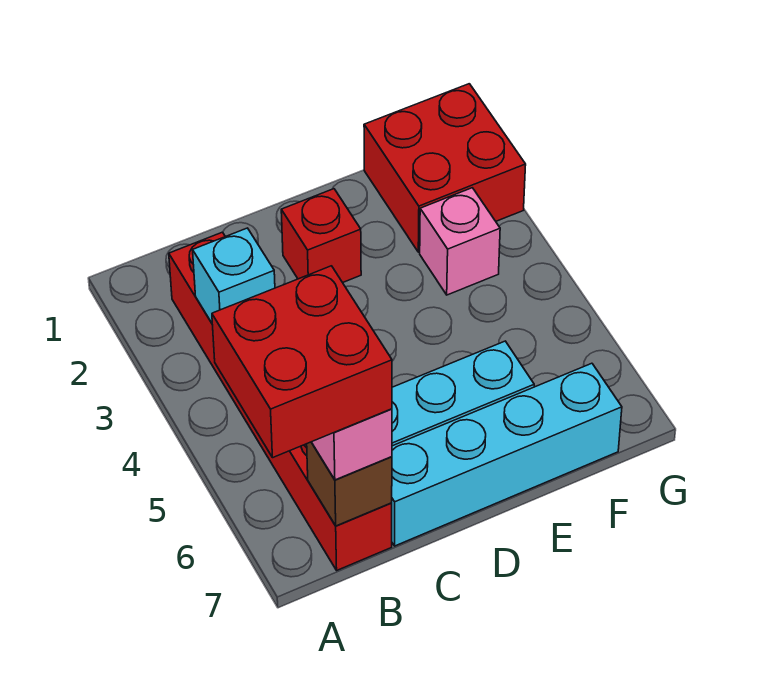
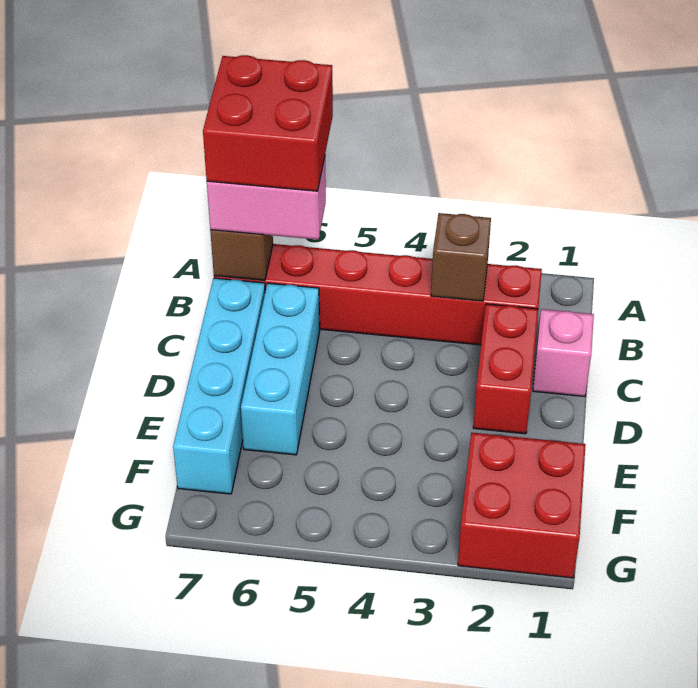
cyan brick B3 level 2 -> brown brick B3 level 2
red brick D2 level 1 -> red brick C2:D2 level 1
pink brick F3 level 1 -> pink brick C1 level 1

